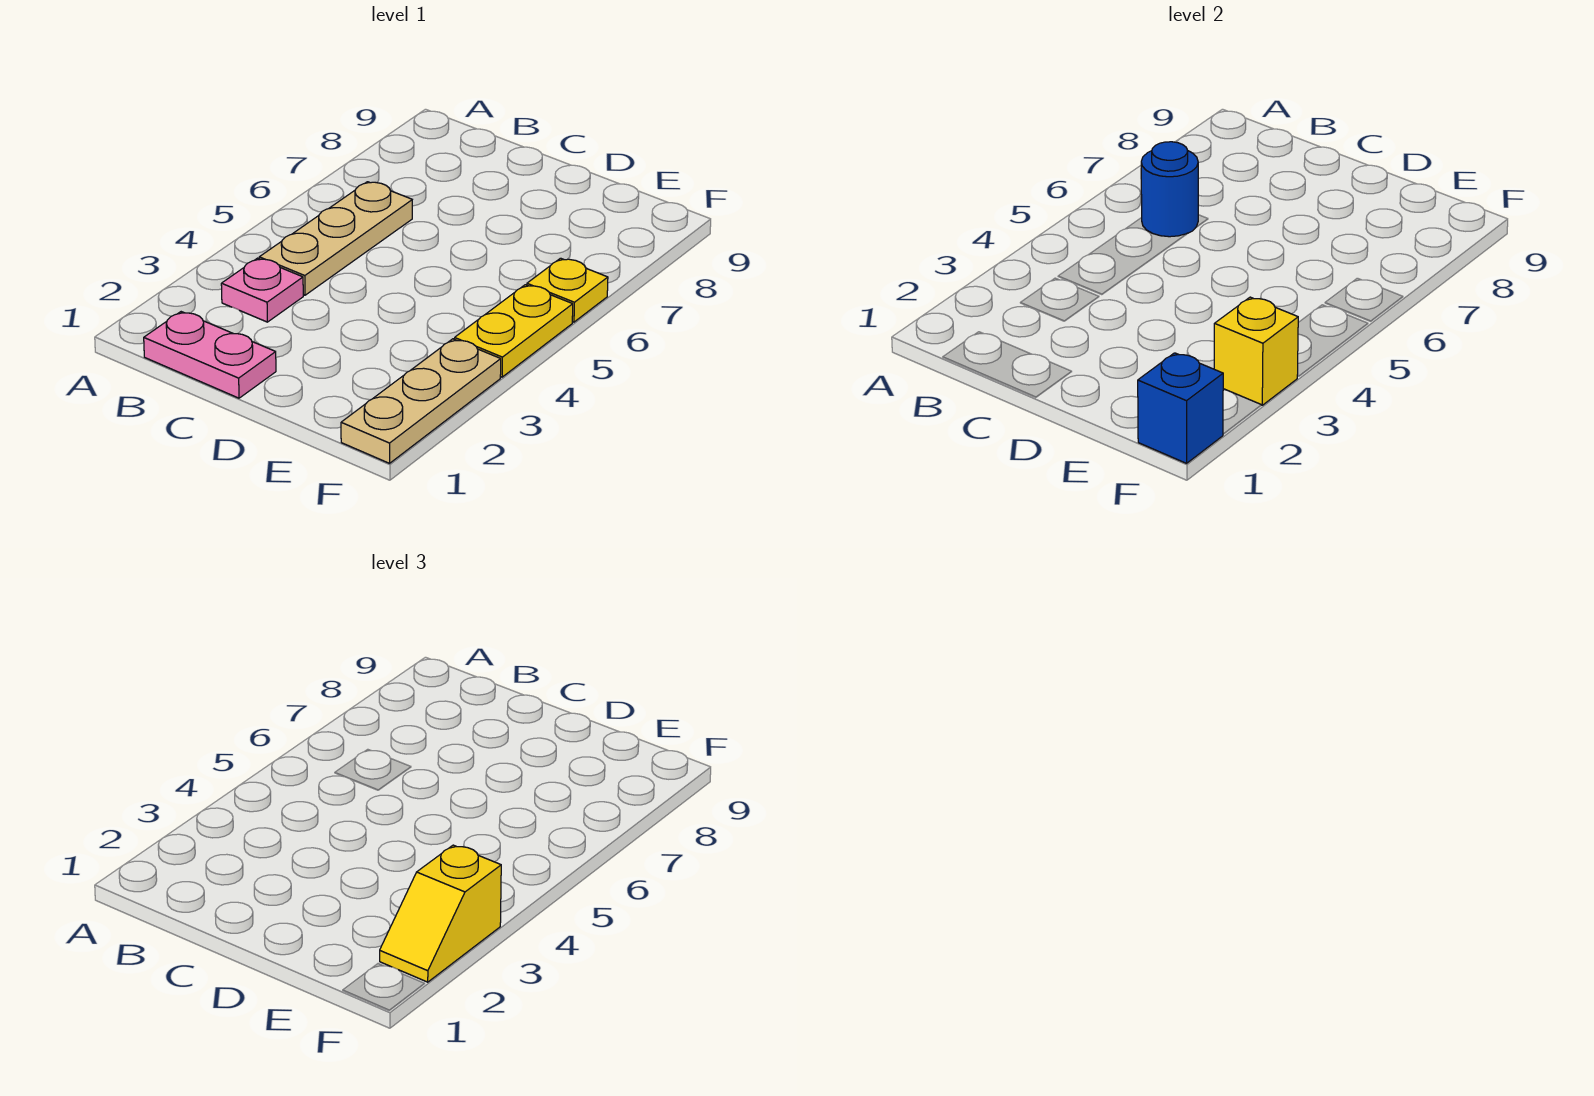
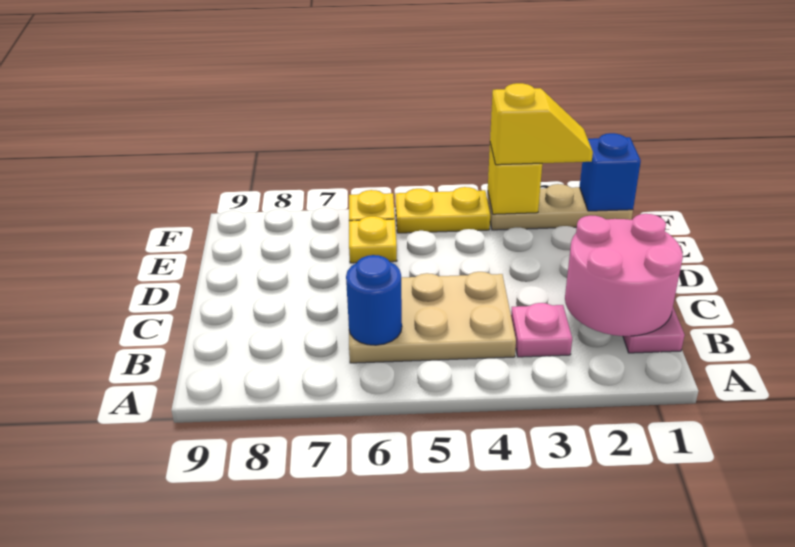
none -> pink round brick B1:C2 level 2
tan plate B4:B6 level 1 -> tan plate B4:C6 level 1
none -> yellow plate E6 level 1

